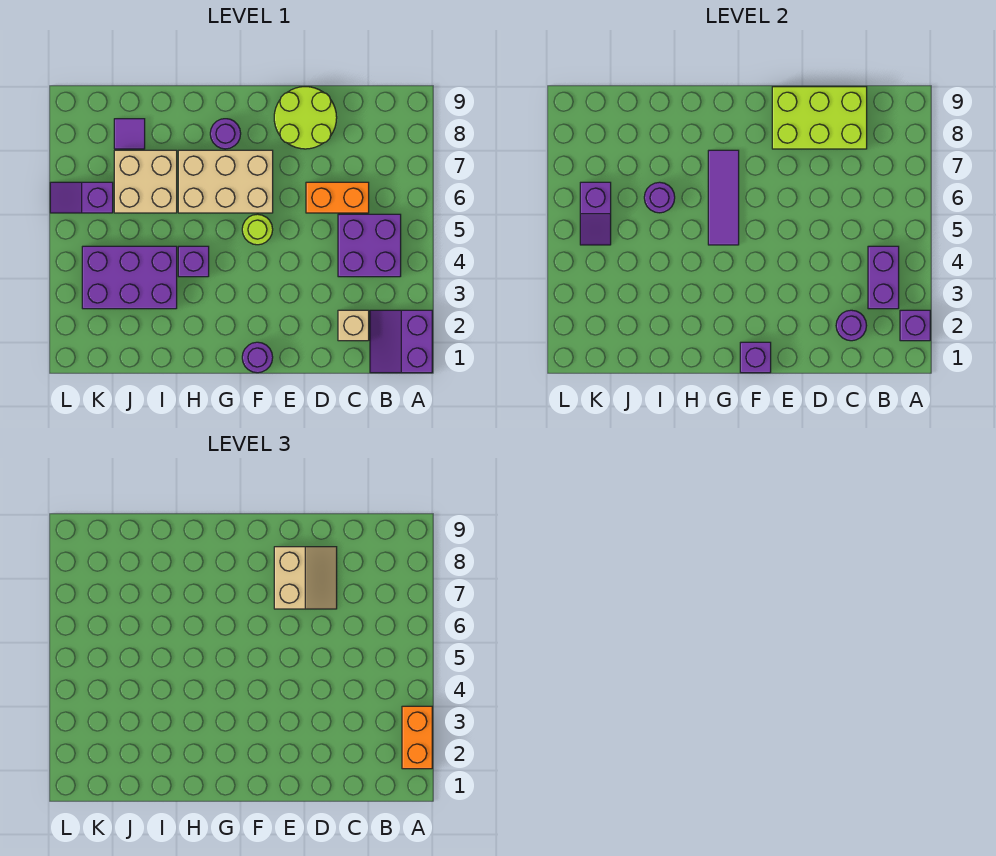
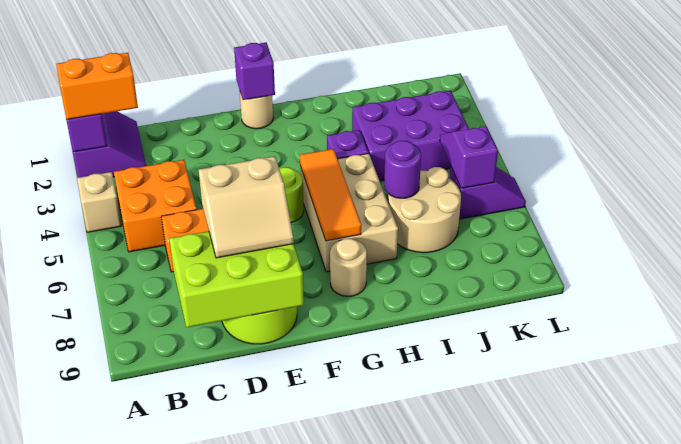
orange brick A2:A3 level 3 -> orange brick A2:B2 level 3
purple brick B3:B4 level 2 -> none
purple brick B4:C5 level 1 -> orange brick B4:C5 level 1
tan brick C2 level 1 -> tan brick A4 level 1
purple round brick C2 level 2 -> none
tan slope D7:E8 level 3 top E -> tan slope D7:E8 level 3 top 7
purple round brick F1 level 1 -> tan round brick F1 level 1
tan brick F6:H7 level 1 -> tan brick G5:H7 level 1
purple tile G5:G7 level 2 -> orange tile G5:G7 level 2
purple round brick G8 level 1 -> tan round brick G8 level 1
tan brick I6:J7 level 1 -> tan round brick I6:J7 level 1
purple tile J8 level 1 -> none

